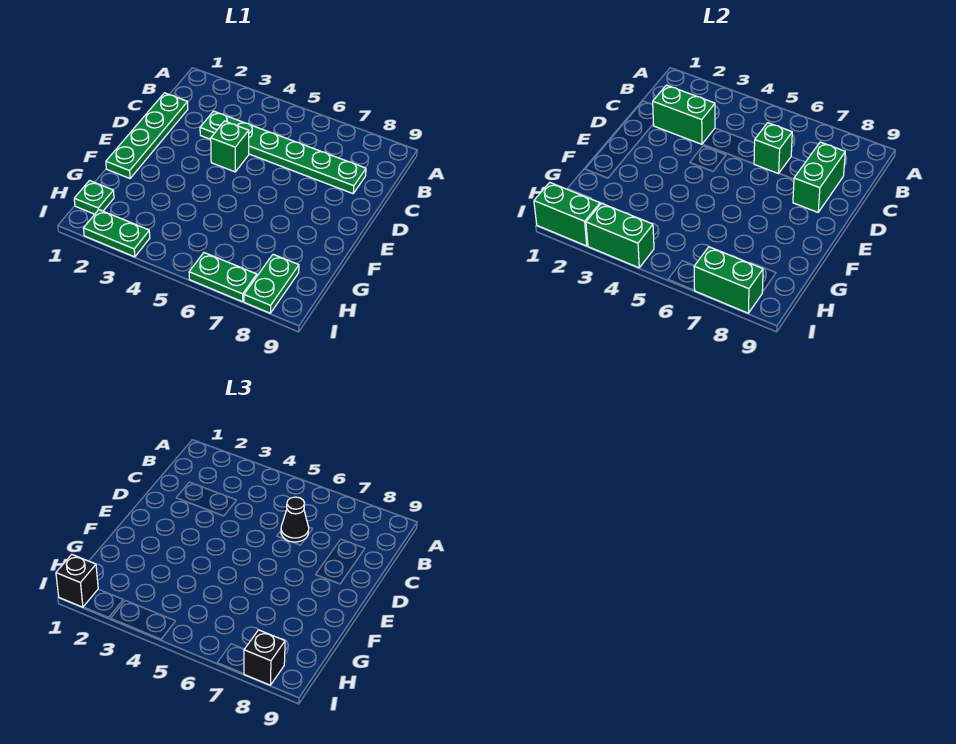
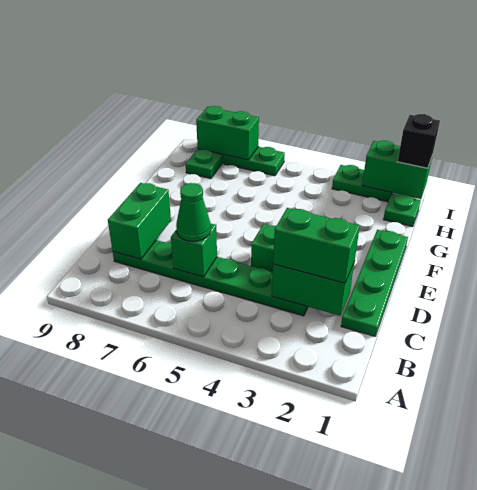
black cone C6 level 3 -> green cone C6 level 3
green brick I3:I4 level 2 -> green brick C2:C3 level 3
black brick I8 level 3 -> none

